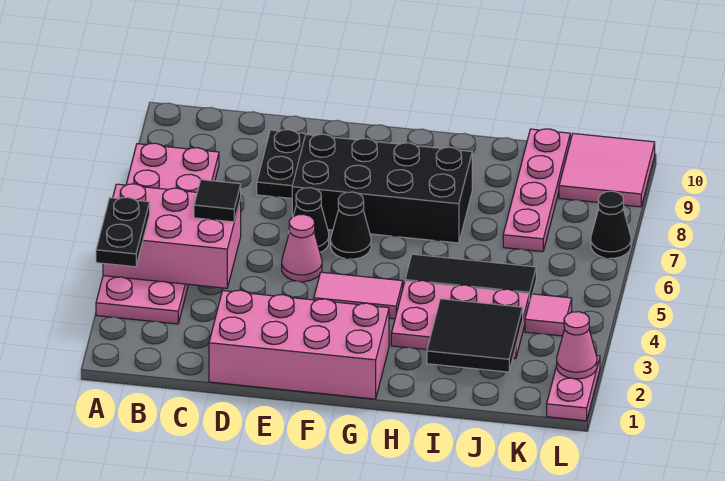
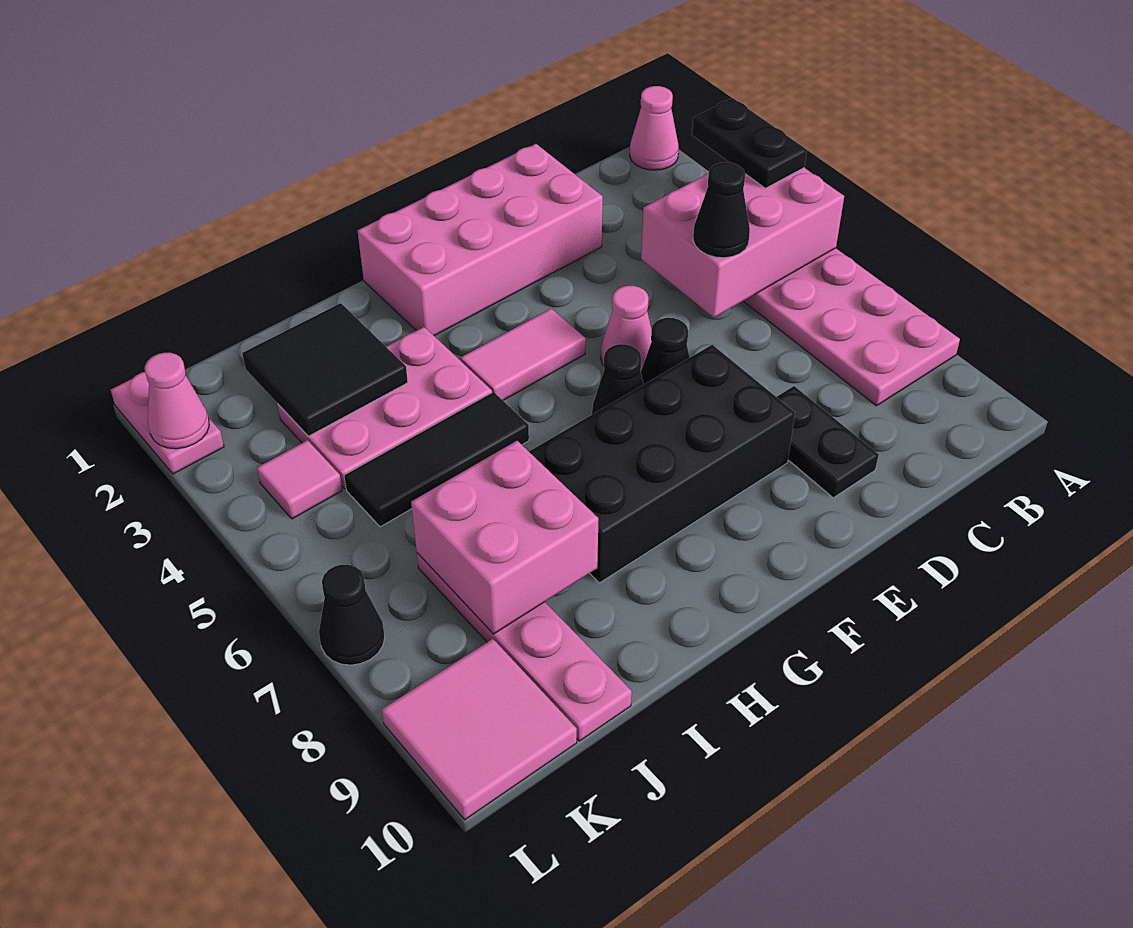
none -> pink cone A1 level 1
black tile C5 level 3 -> black cone C5 level 3
none -> pink brick I7:J8 level 2

